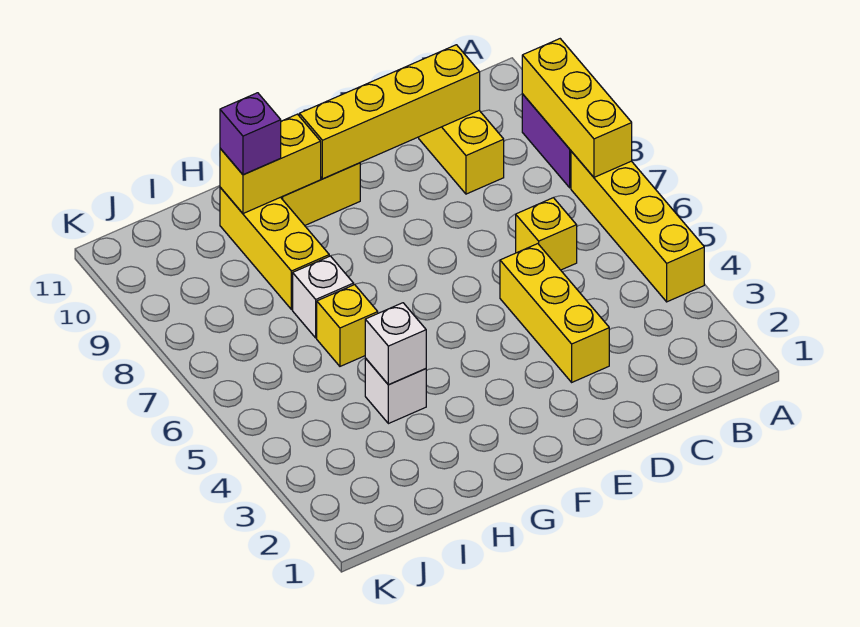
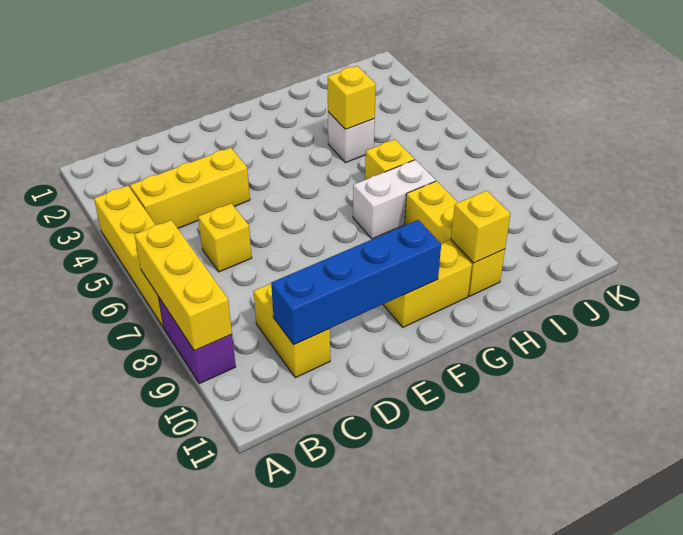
yellow brick C10:F10 level 2 -> blue brick C10:F10 level 2
yellow brick D3:D5 level 1 -> yellow brick B4:D4 level 1
yellow brick G10:H10 level 2 -> yellow brick H10 level 2
white brick H4 level 2 -> yellow brick H4 level 2
white brick H7 level 1 -> white brick G7:H7 level 1
purple brick H10 level 3 -> none

